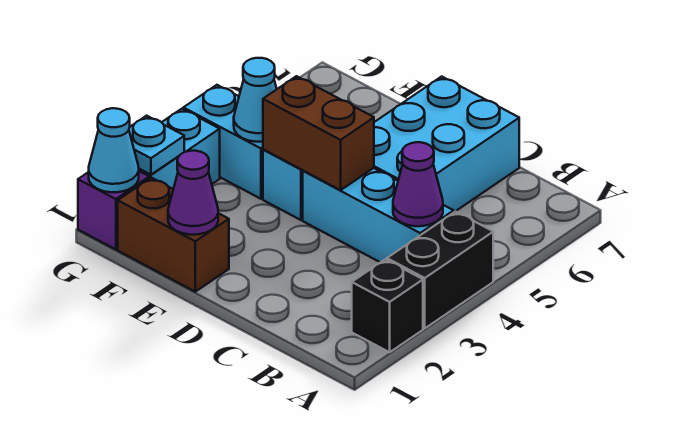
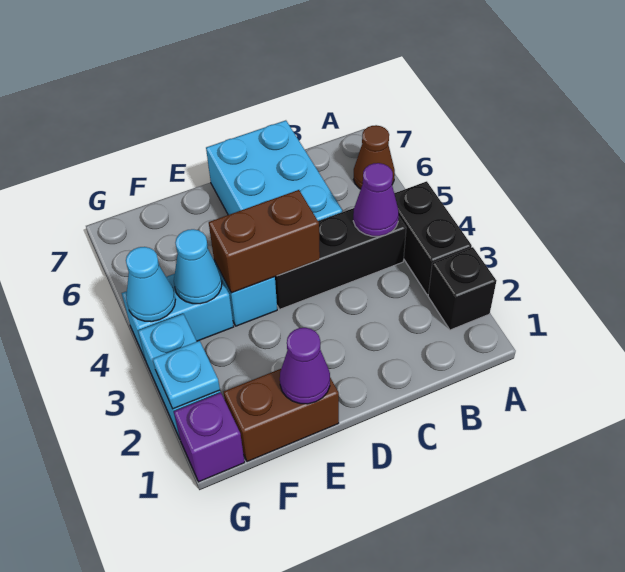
none -> brown cone A6 level 1
cyan brick B4:D4 level 1 -> black brick B4:D4 level 1
cyan cone G1 level 2 -> cyan cone G4 level 2

